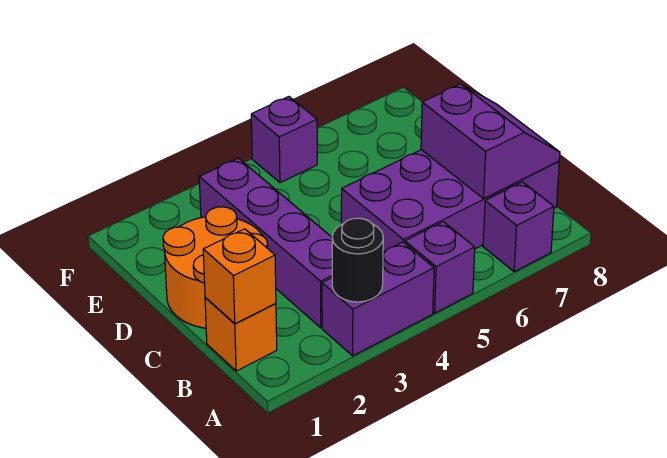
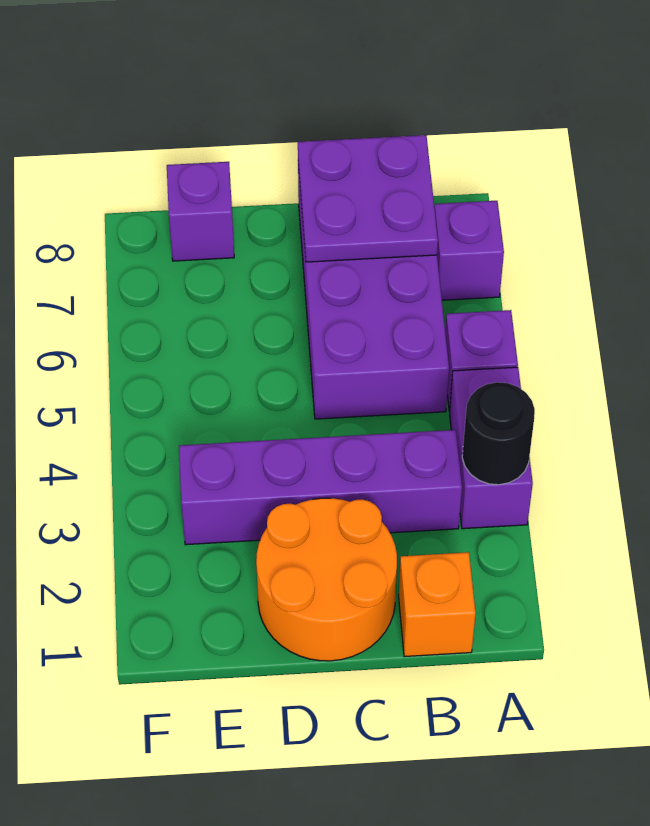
orange brick B1 level 2 -> none
purple slope B7:C8 level 2 top 7 -> purple plate B7:C8 level 2
purple brick F5 level 1 -> purple brick E8 level 1

